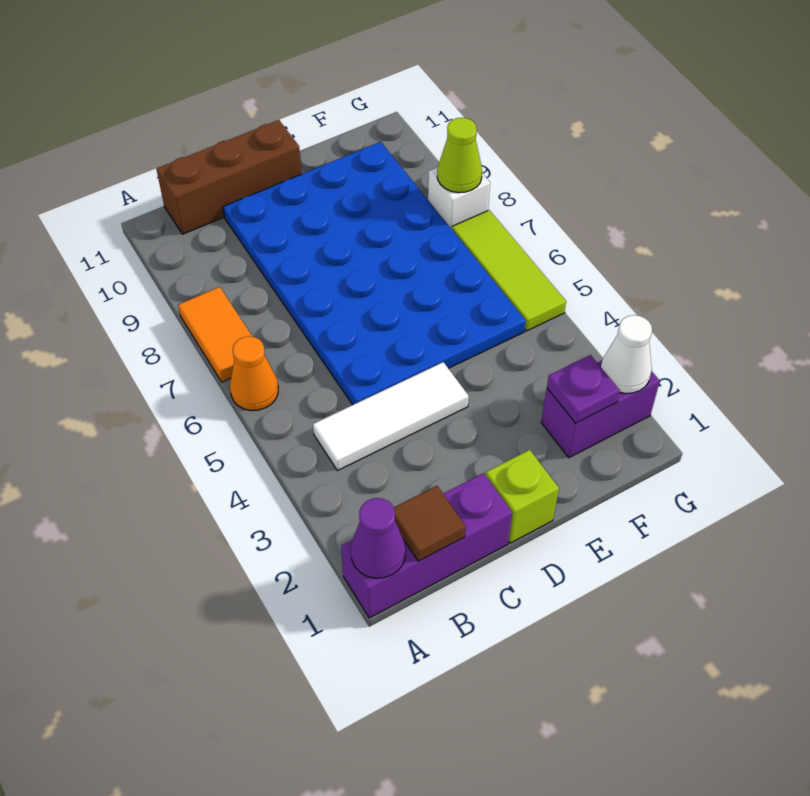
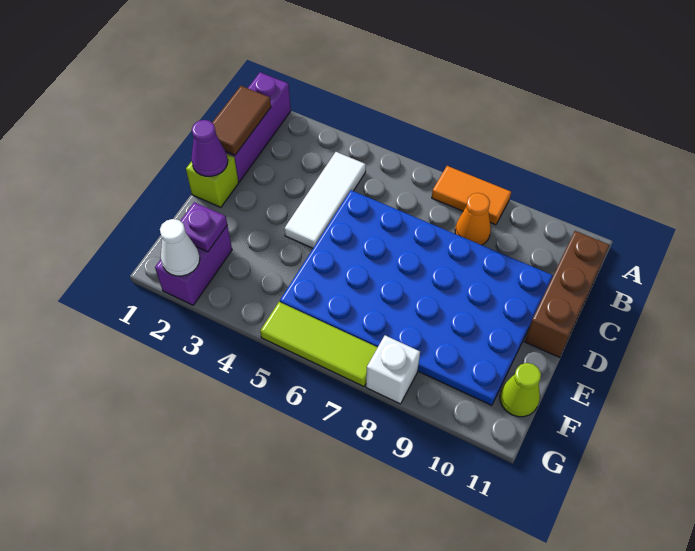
purple cone A1 level 2 -> purple cone D1 level 2
orange cone A6 level 1 -> orange cone B8 level 1
brown tile B1 level 2 -> brown tile B1:C1 level 2
lime cone G8 level 2 -> lime cone F11 level 1

